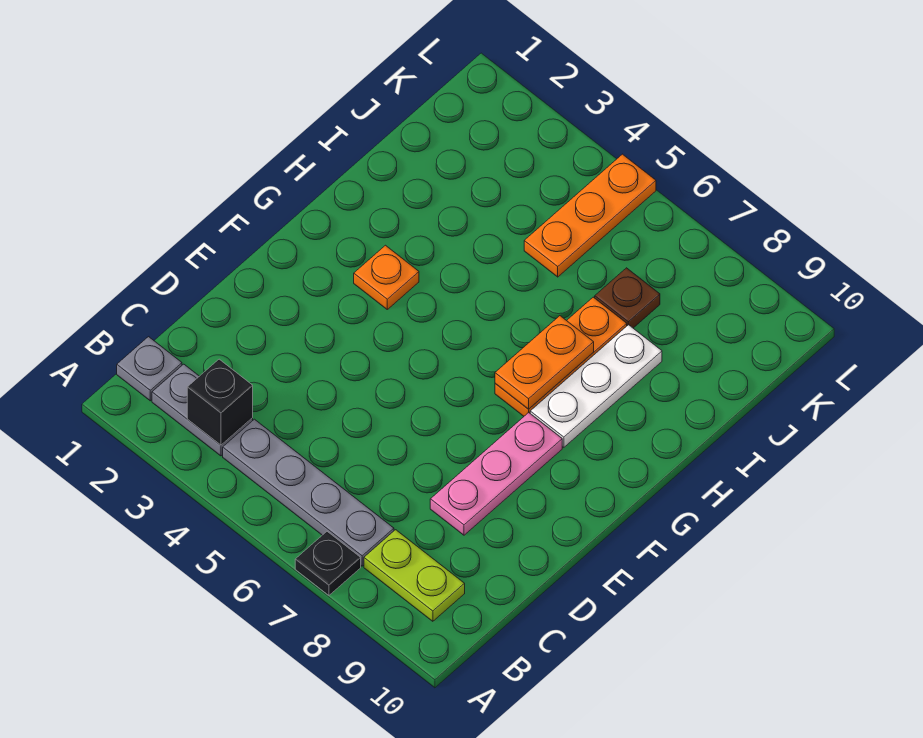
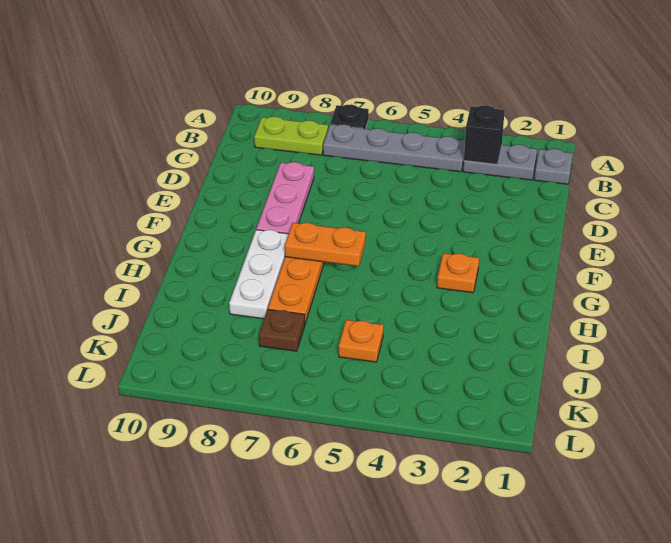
orange plate G7:H7 level 2 -> orange plate G6:G7 level 2
orange plate J5:L5 level 1 -> orange plate J5 level 1

